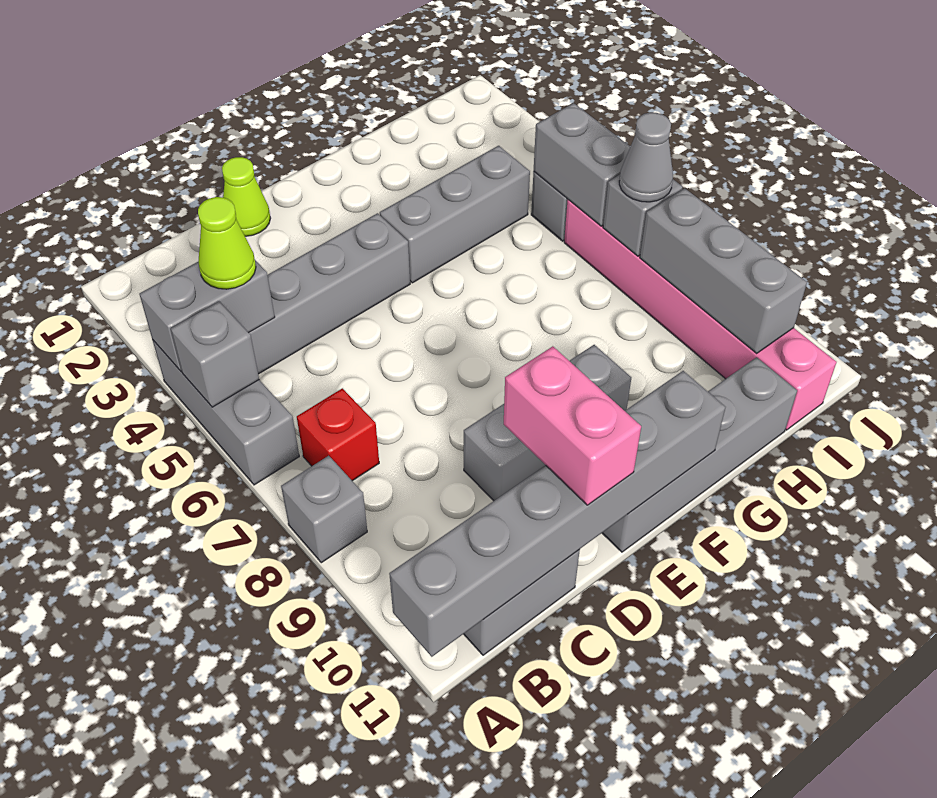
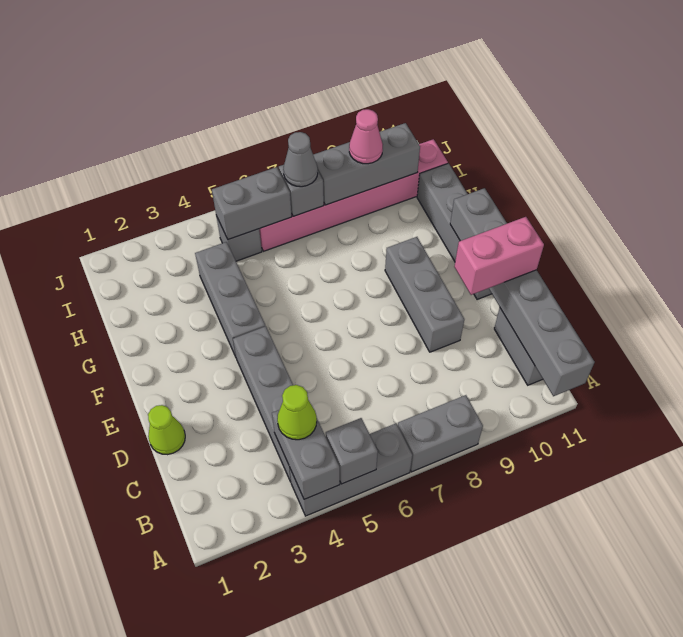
grey brick A8 level 1 -> grey brick A7:A8 level 1
red brick B7 level 1 -> none
none -> pink cone I9 level 3

